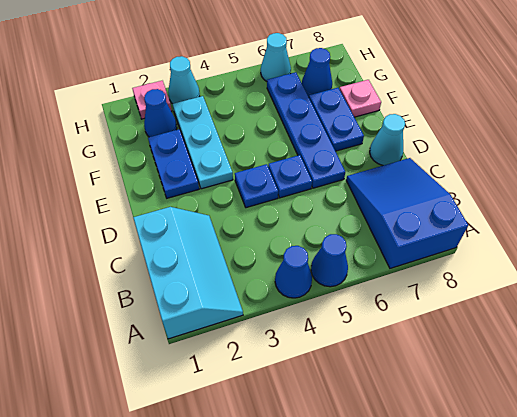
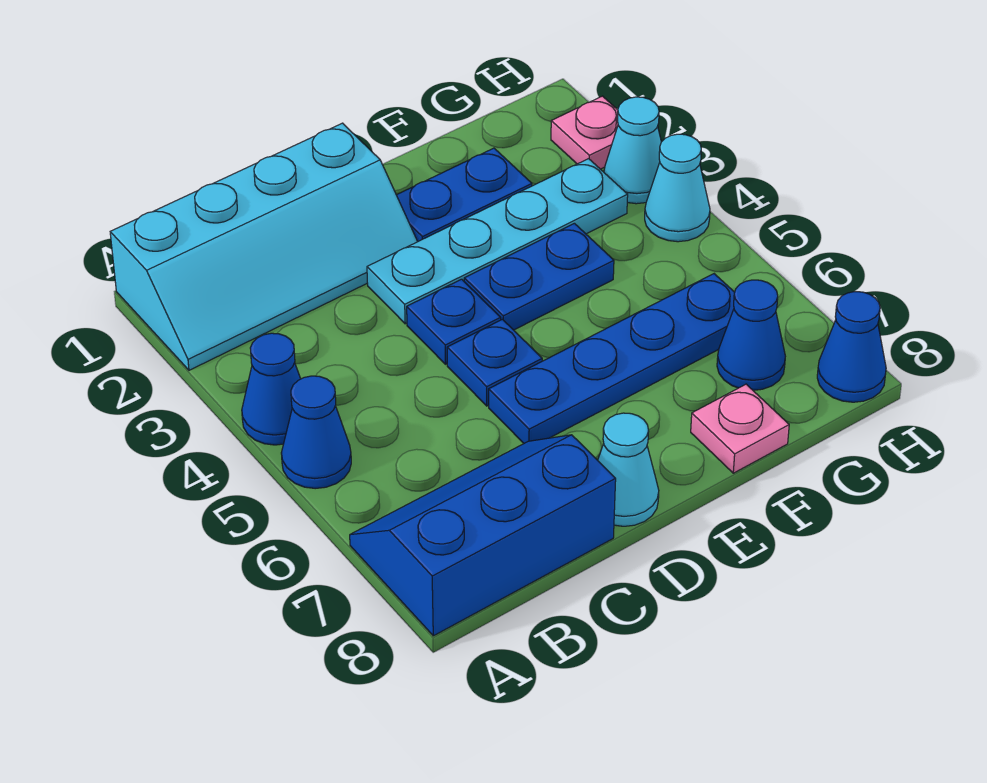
cyan slope A1:C2 level 1 top 1 -> cyan slope A1:D2 level 1 top 1
blue slope A7:C8 level 1 top A -> blue slope A7:C8 level 1 top 8
cyan plate E3:G3 level 1 -> cyan plate D3:G3 level 1
blue plate E7:F7 level 1 -> blue plate E4:F4 level 1
blue cone G2 level 1 -> blue cone H8 level 1
cyan cone H6 level 1 -> cyan cone H4 level 1

